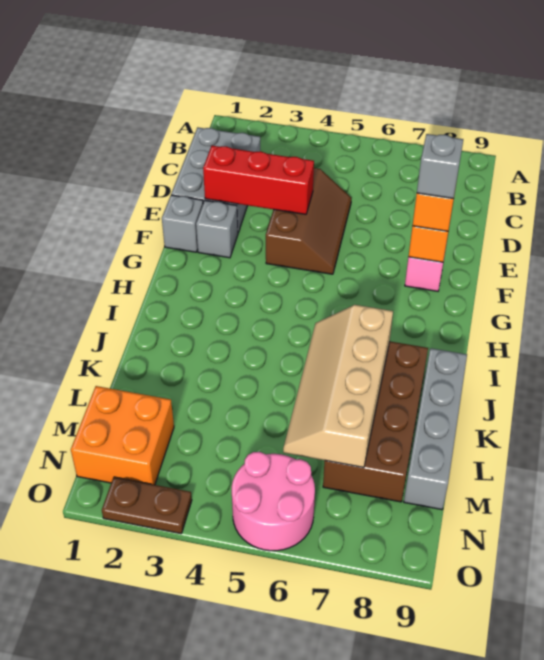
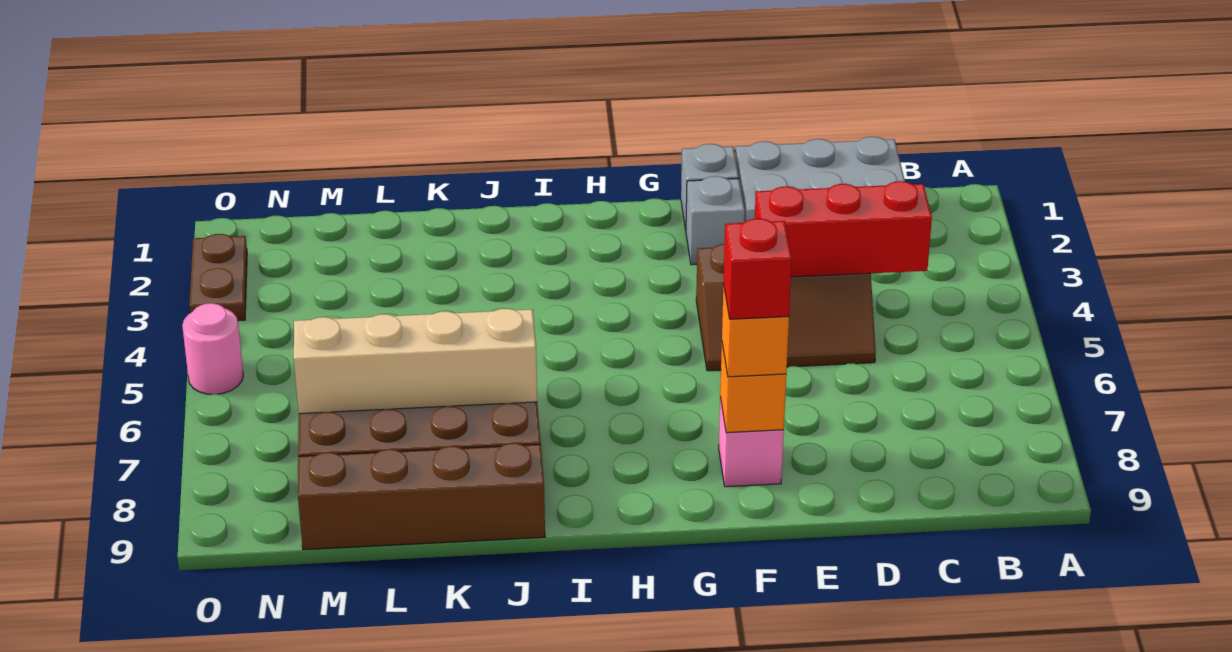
red brick E2:E4 level 2 -> red brick C4:E4 level 2
grey brick F8 level 4 -> red brick F8 level 4
grey brick J9:M9 level 1 -> brown brick J9:M9 level 1
orange brick M1:N2 level 1 -> none
pink round brick N5:O6 level 1 -> pink round brick O5 level 1

